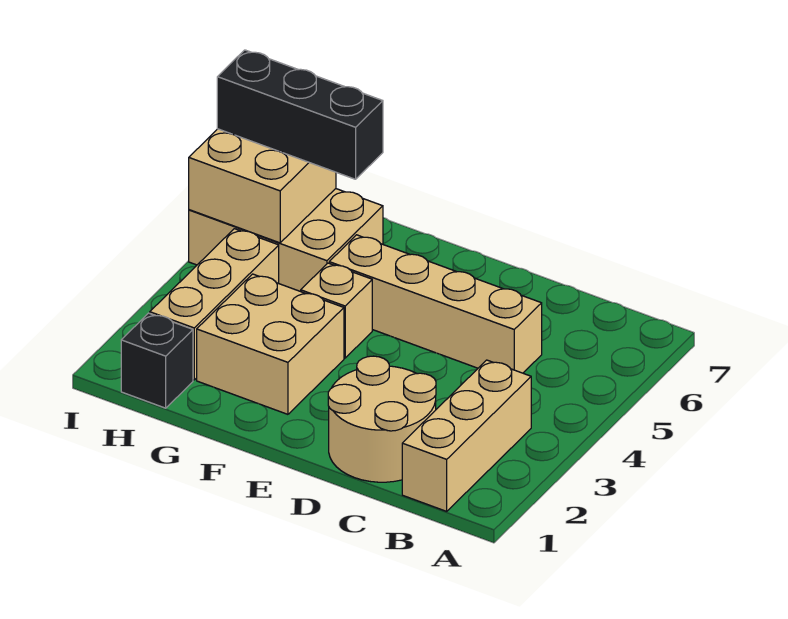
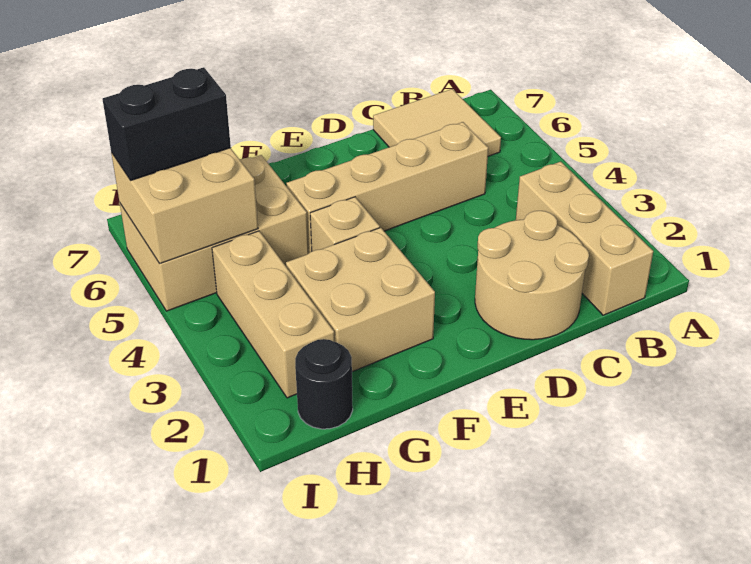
none -> tan tile B6:C7 level 1
black brick G6:I6 level 3 -> black brick H6:I6 level 3
black brick H1 level 1 -> black round brick H1 level 1

